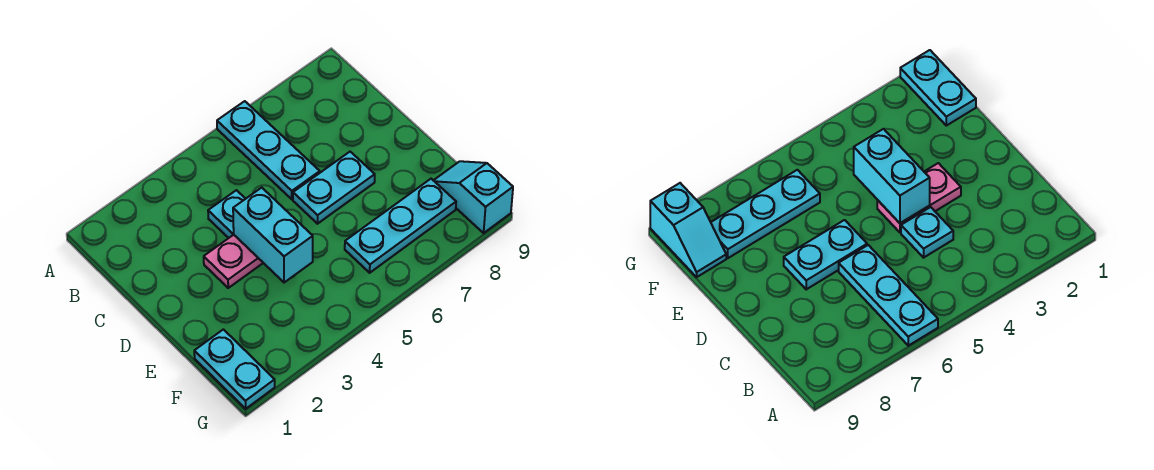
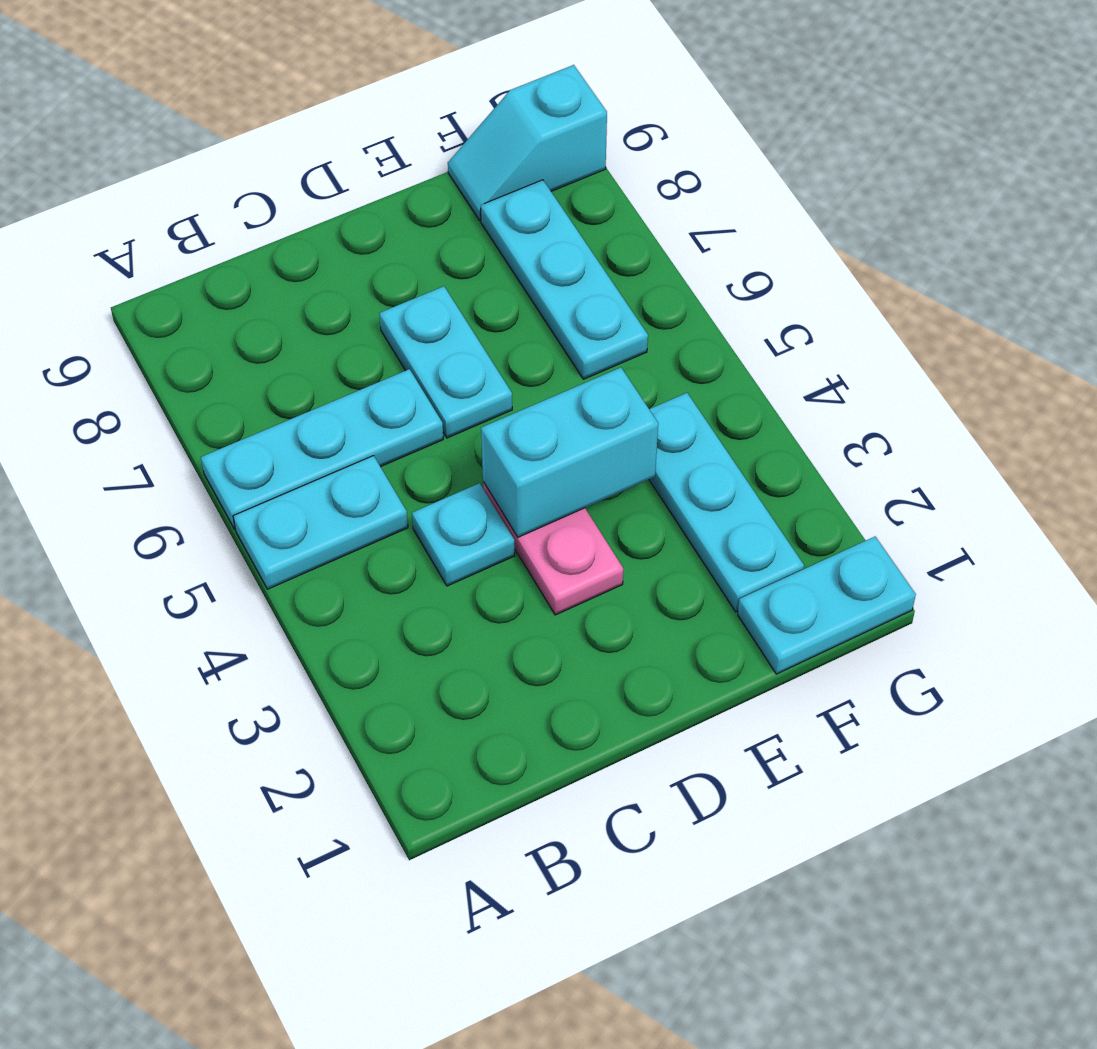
none -> cyan plate A5:B5 level 1
none -> cyan plate F2:F4 level 1

